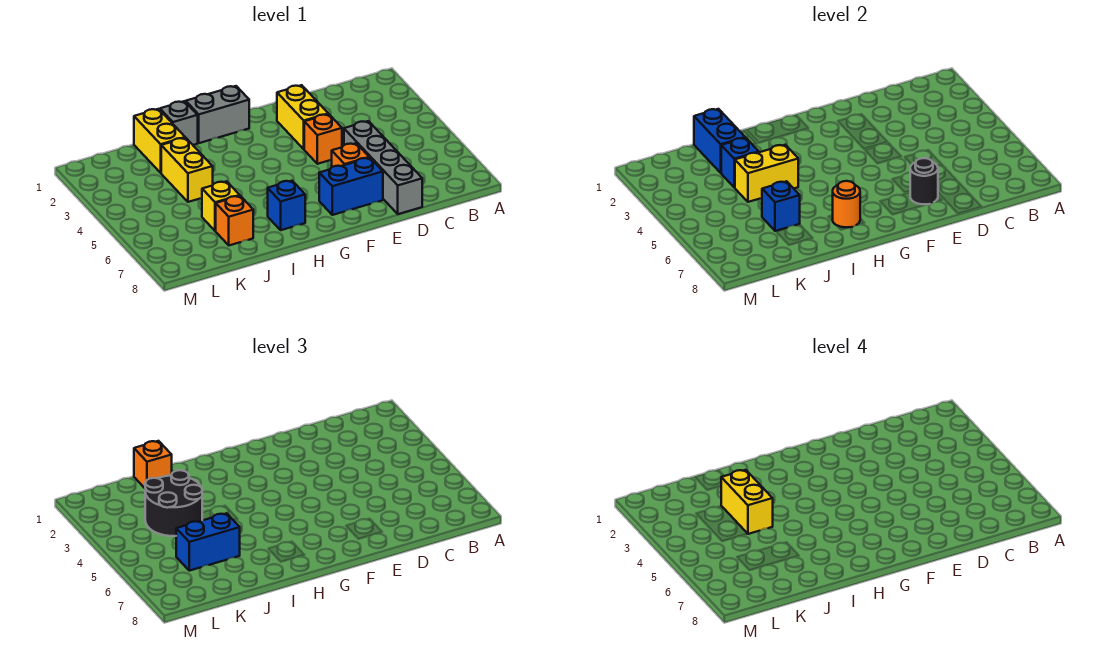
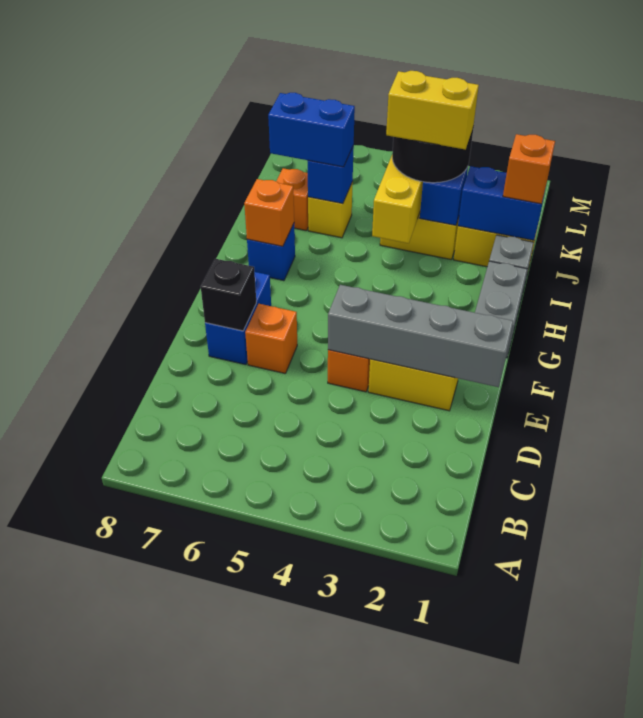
grey brick D5:D8 level 1 -> grey brick E1:E4 level 2
black round brick E7 level 2 -> black brick E7 level 2
orange round brick H7 level 2 -> orange brick H7 level 2
blue brick J6:K6 level 3 -> blue brick J6:J7 level 3

